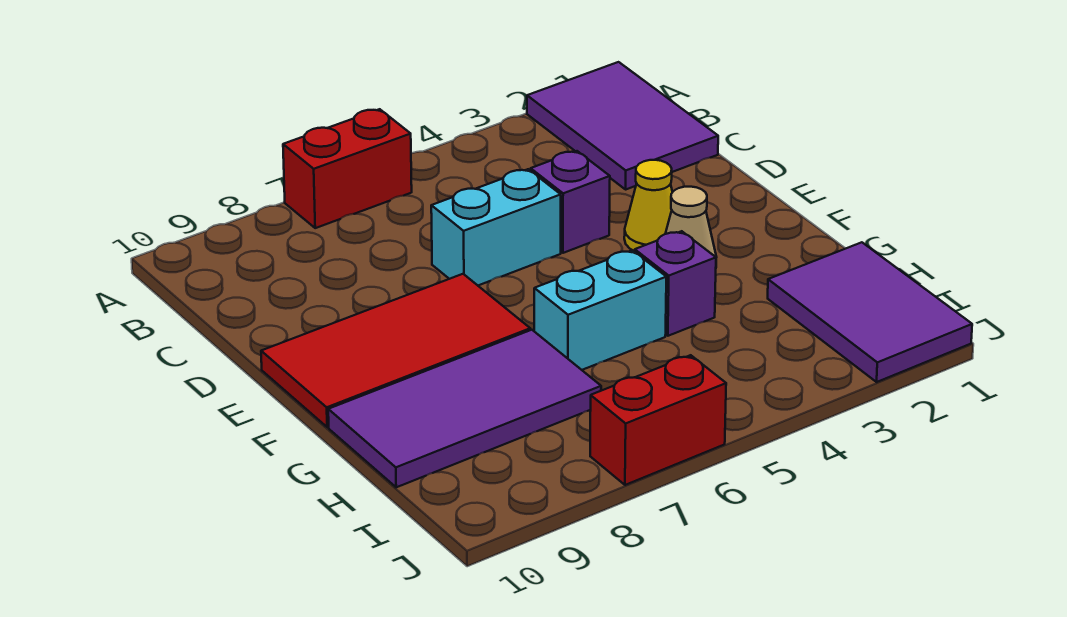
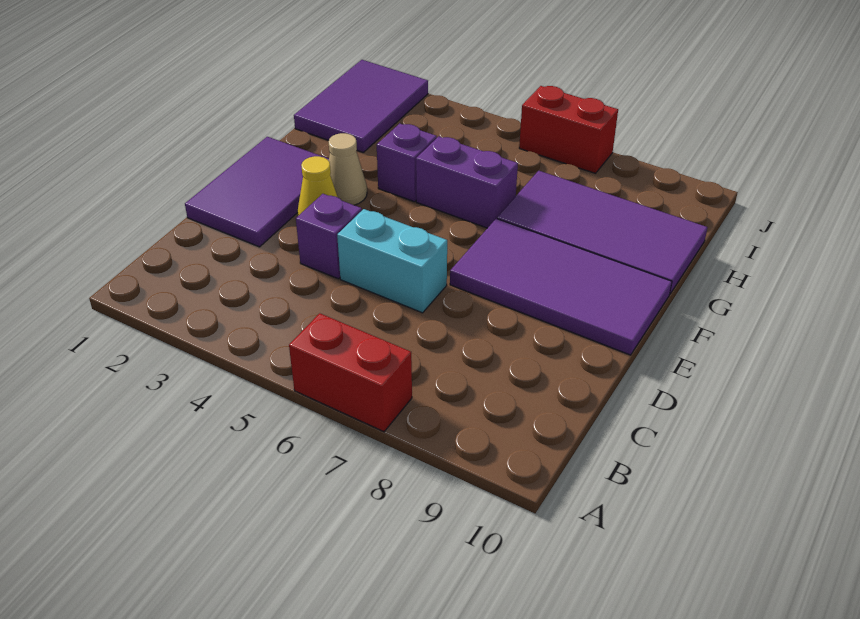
purple tile A1:C2 level 1 -> purple tile D1:F2 level 1
red tile E7:F10 level 1 -> purple tile E7:F10 level 1
cyan brick G5:G6 level 1 -> purple brick G5:G6 level 1

